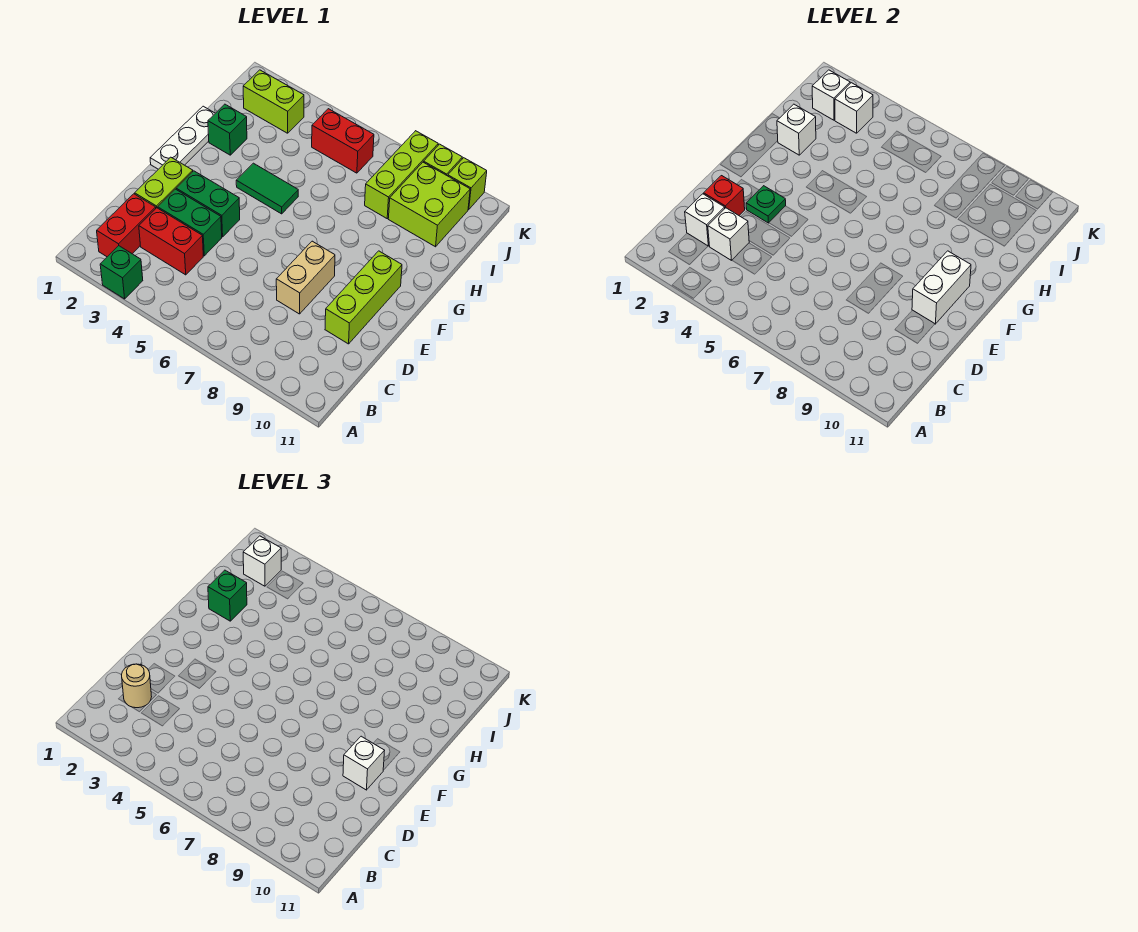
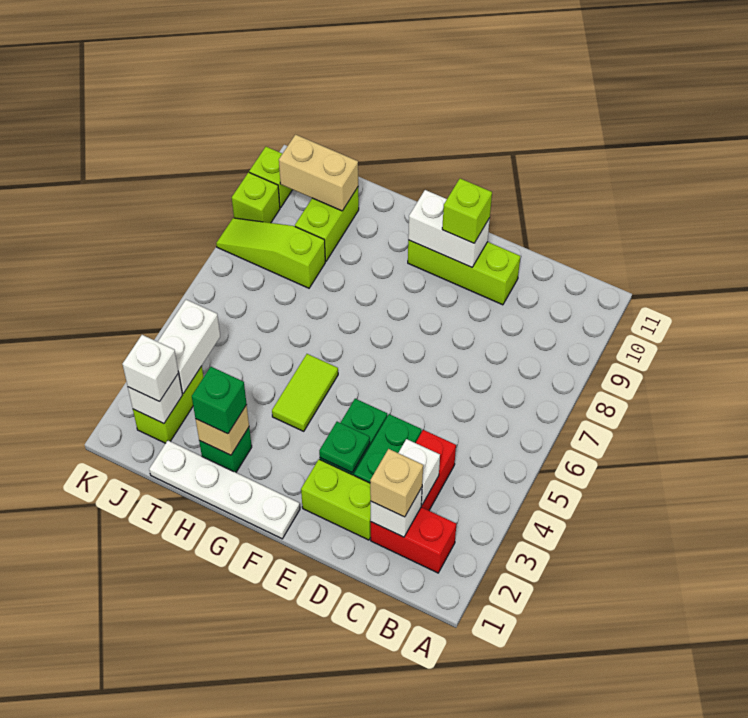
green brick A3 level 1 -> none
tan round brick C2 level 3 -> tan brick C2 level 3
red brick D2 level 2 -> none
tan brick D8:E8 level 1 -> tan brick I10:J10 level 2
white brick E10 level 3 -> lime brick E10 level 3
white plate F1:H1 level 1 -> white plate F1:I1 level 1
green tile G4:G5 level 1 -> lime tile G4:G5 level 1
white brick H2 level 2 -> tan brick H2 level 2
lime brick I8:K8 level 1 -> lime slope I8:K8 level 1 top I
lime brick I9:J10 level 1 -> lime brick I9:I10 level 1
white brick J3 level 2 -> white brick J3:J4 level 2
red brick J5:J6 level 1 -> none

